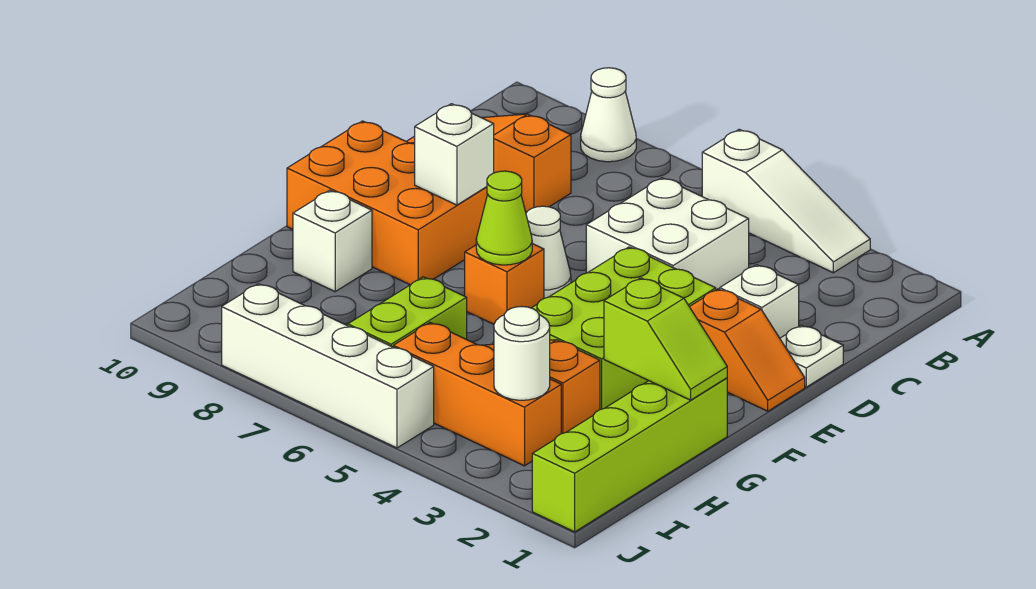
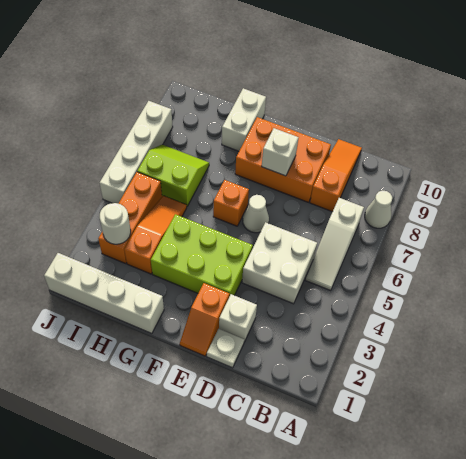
white slope A3:A5 level 1 top 5 -> white slope B5:B7 level 1 top 7
orange brick E8:F10 level 1 -> orange brick D8:F9 level 1
lime cone F6 level 2 -> none
lime brick G1:J1 level 1 -> white brick G1:J1 level 1
lime slope G1:G2 level 2 top 2 -> none
white brick G9 level 1 -> white brick G9:G10 level 1

